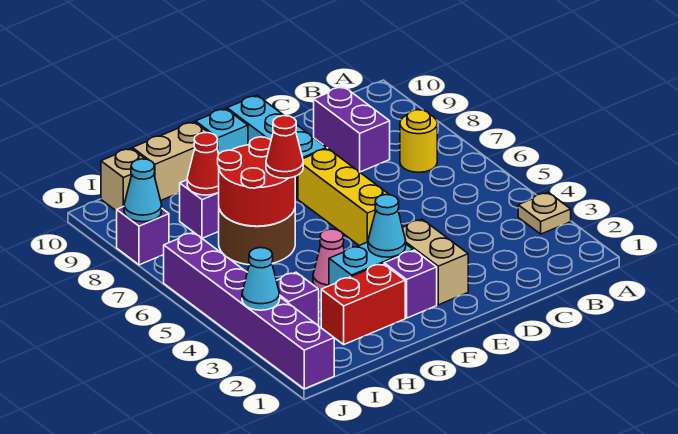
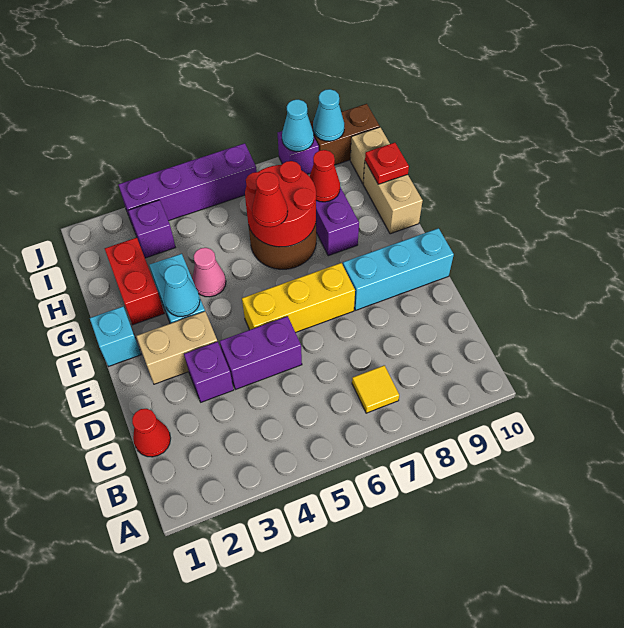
tan plate A3 level 1 -> none
yellow round brick B7 level 1 -> yellow tile B7 level 1
none -> red cone C1 level 1
purple brick C8:C9 level 1 -> purple brick D4:D5 level 1
purple brick F2 level 1 -> purple brick D3 level 1
cyan brick F10 level 1 -> cyan brick F1 level 1
none -> red plate H10 level 2
purple brick J1:J6 level 1 -> purple brick J3:J6 level 1
cyan cone J3 level 2 -> cyan cone J9 level 2
none -> brown brick J9:J10 level 1

